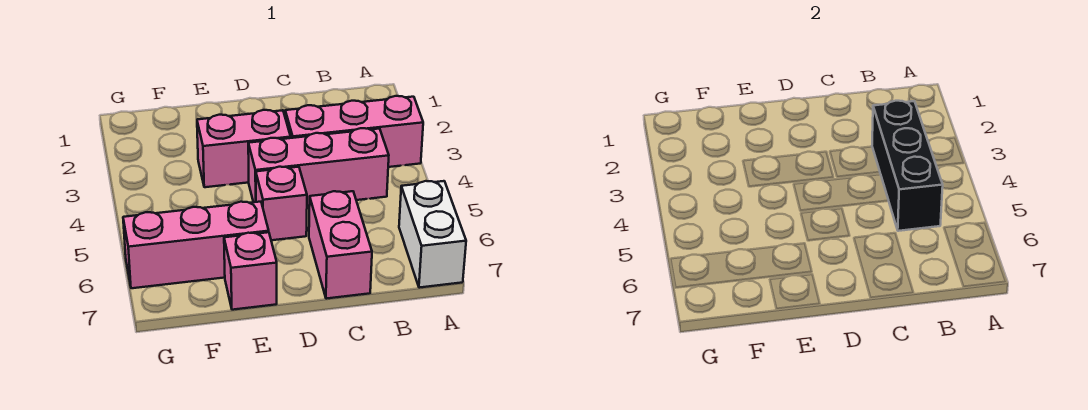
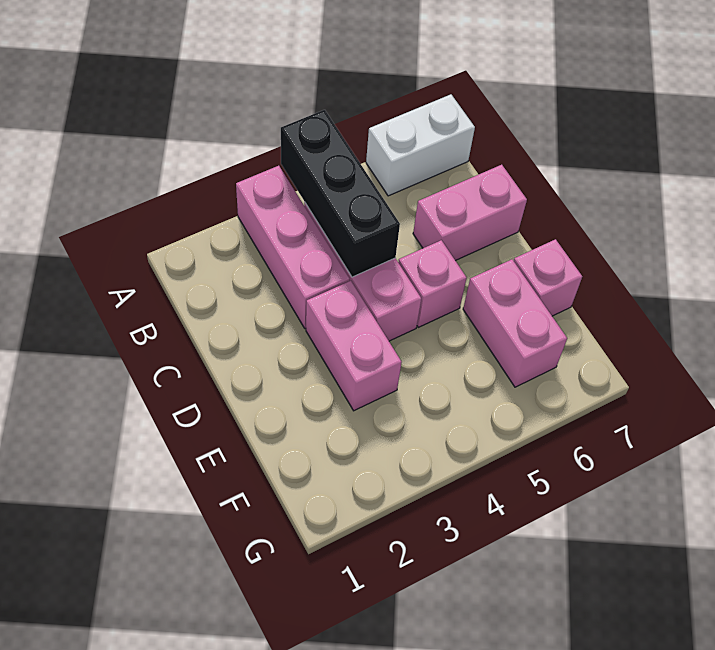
black brick B3:B5 level 2 -> black brick A4:C4 level 2
pink brick E6:G6 level 1 -> pink brick E6:F6 level 1

